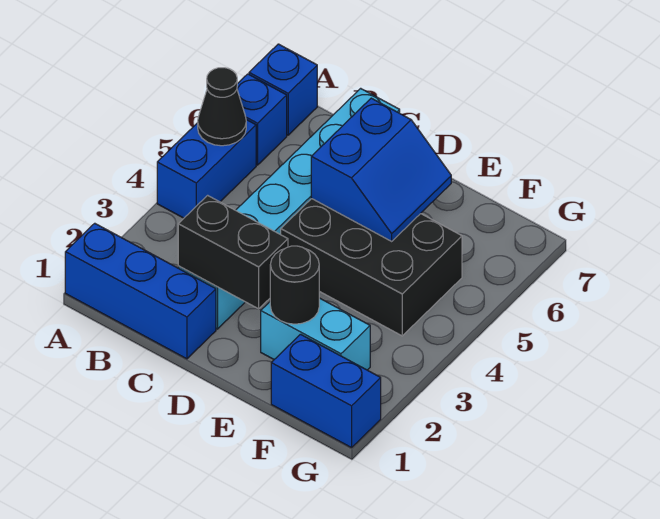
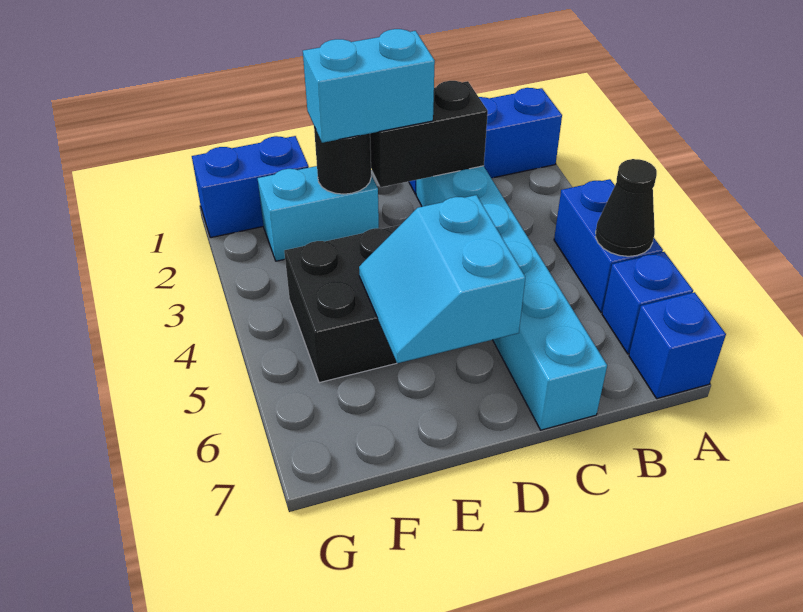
none -> cyan brick D2:E2 level 3
blue slope D5:E6 level 2 top D -> cyan slope D5:E6 level 2 top D

